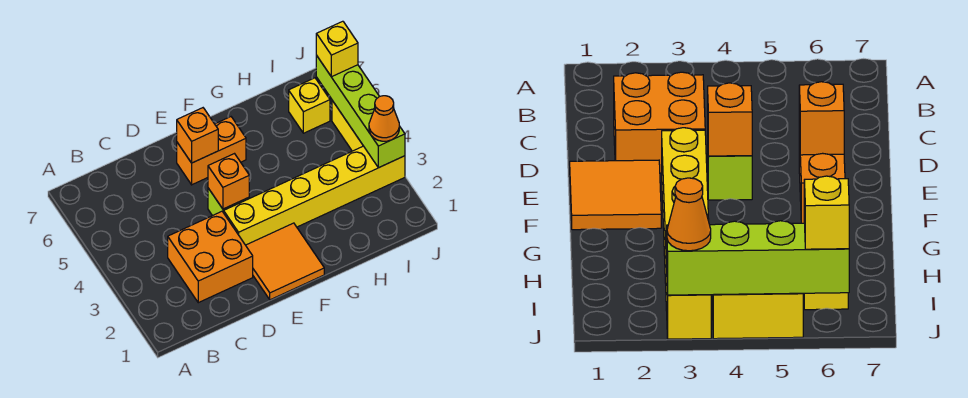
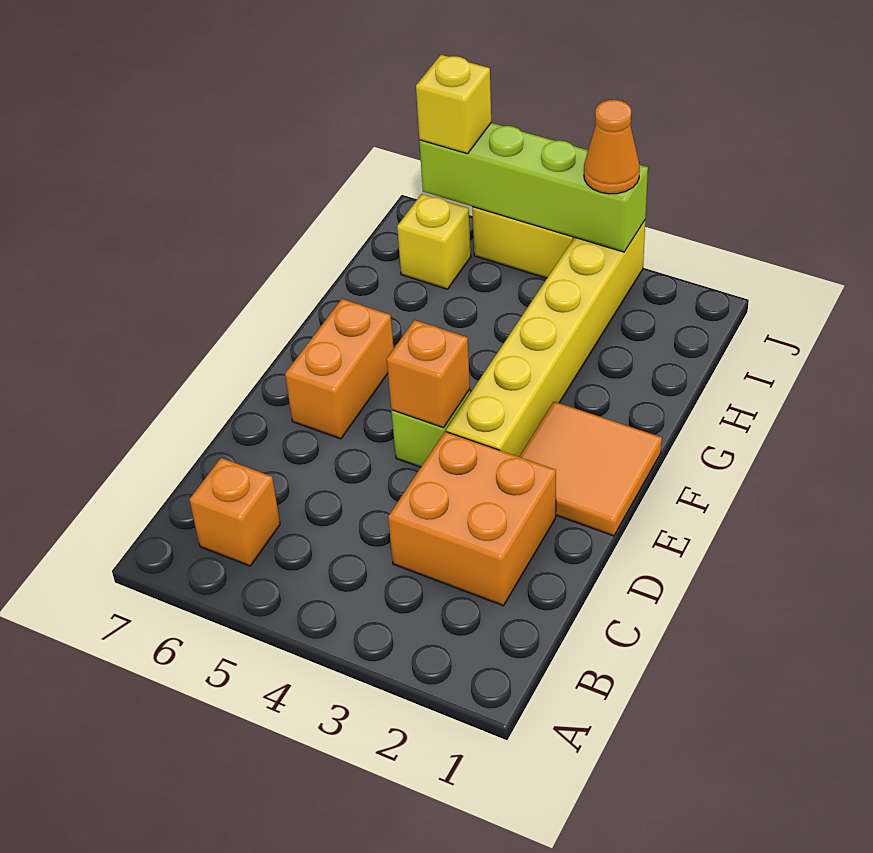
orange brick E6 level 2 -> orange brick B6 level 1

